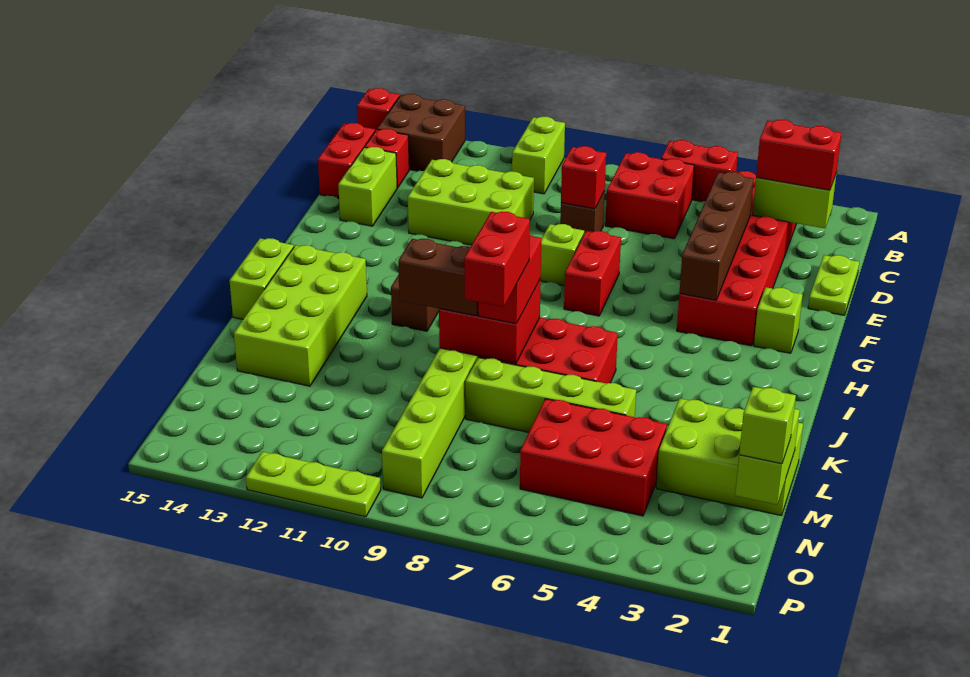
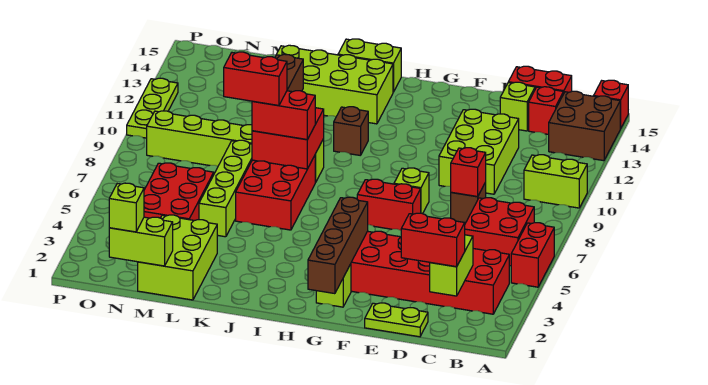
red brick C2:C3 level 3 -> red brick C2:D2 level 3
brown brick D4:G4 level 2 -> brown brick G1:G4 level 2
lime brick D14:E14 level 1 -> lime brick D14 level 1

